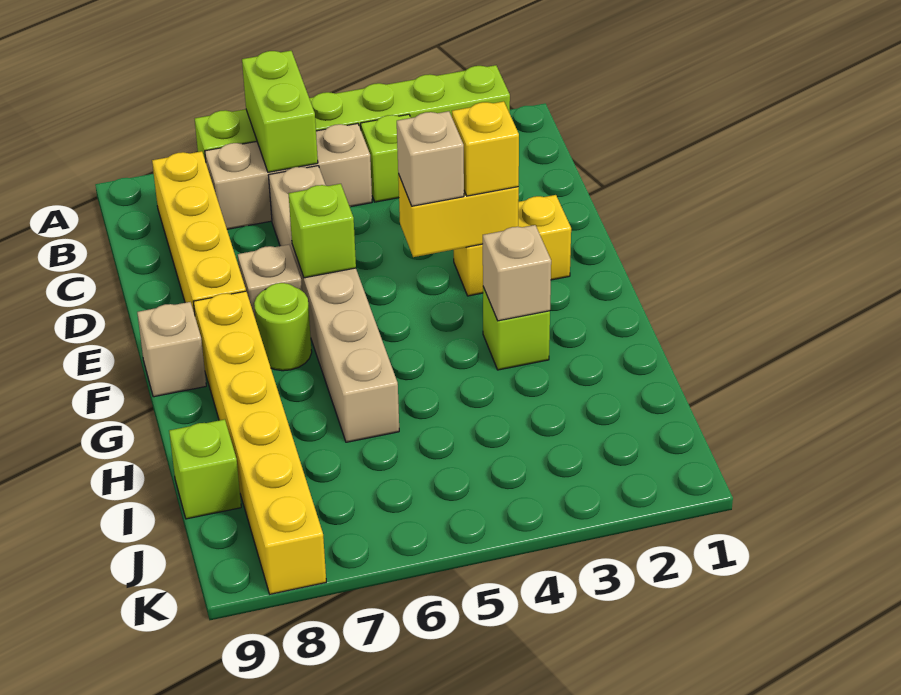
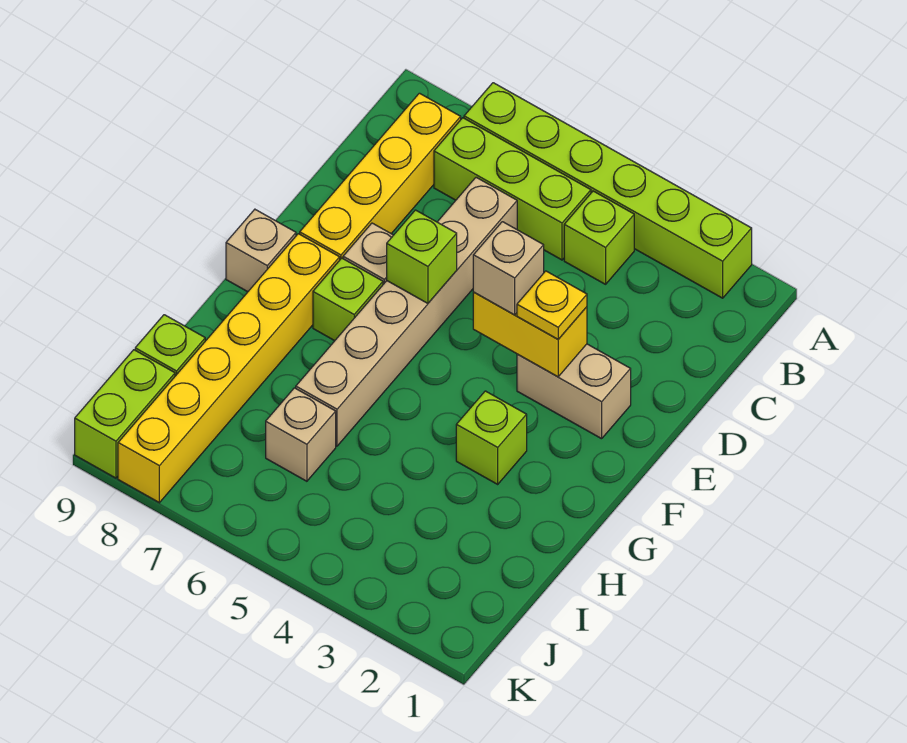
lime brick A6:B6 level 2 -> lime brick J9:K9 level 1
tan brick B5:B7 level 1 -> lime brick B5:B7 level 1
yellow brick E2:E3 level 1 -> tan brick E2:E3 level 1
yellow brick E3 level 3 -> yellow plate E3 level 3
lime round brick F7 level 1 -> lime brick F7 level 1
tan brick G3 level 2 -> tan brick I6 level 1

